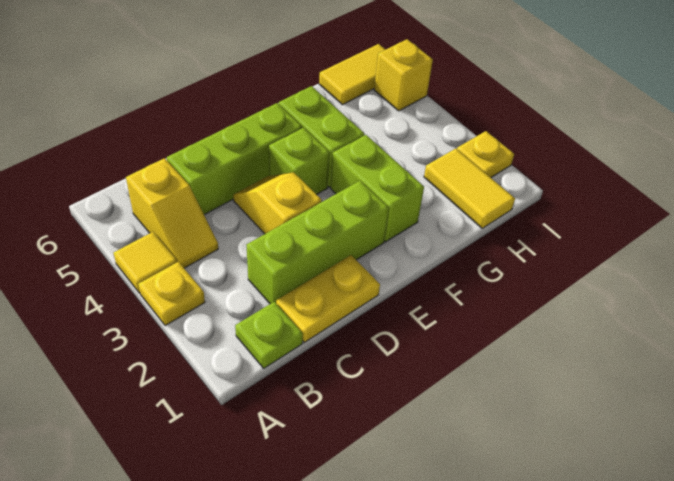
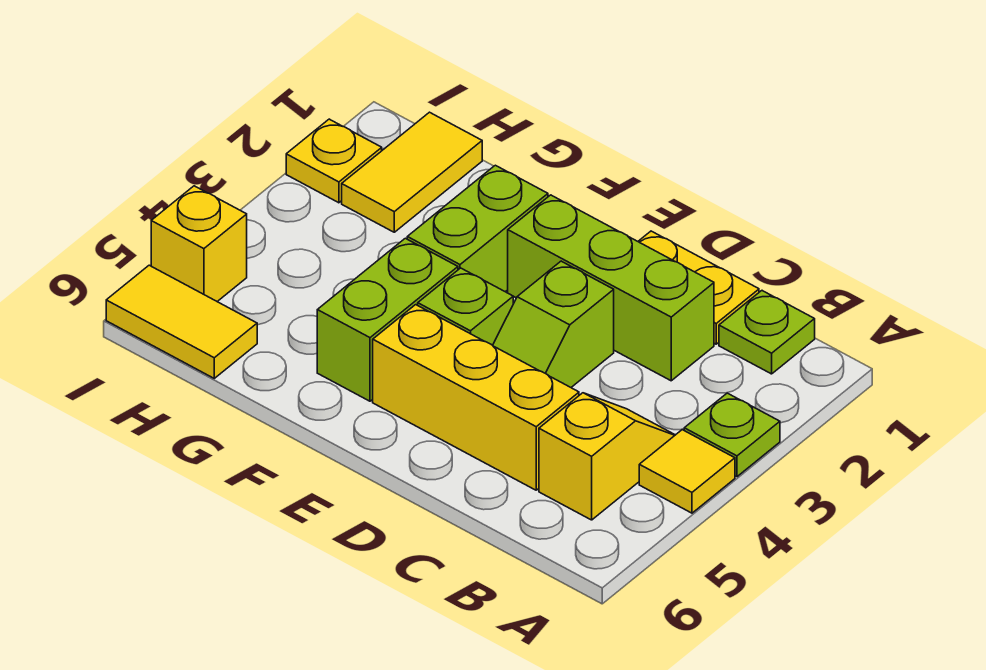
yellow plate A3 level 1 -> lime plate A3 level 1
lime brick C5:E5 level 1 -> yellow brick C5:E5 level 1
yellow slope D3:D4 level 1 top 3 -> lime slope D3:D4 level 1 top 3

